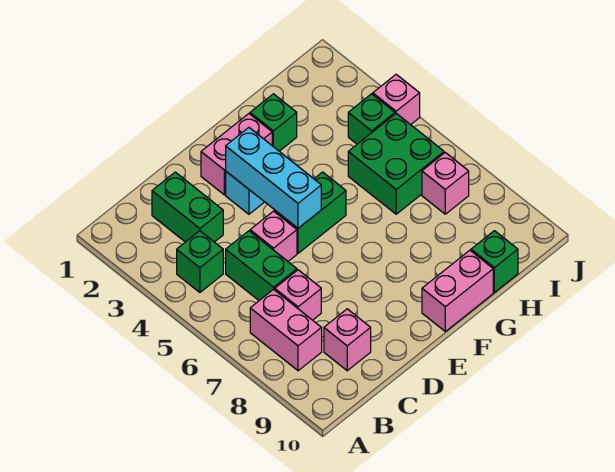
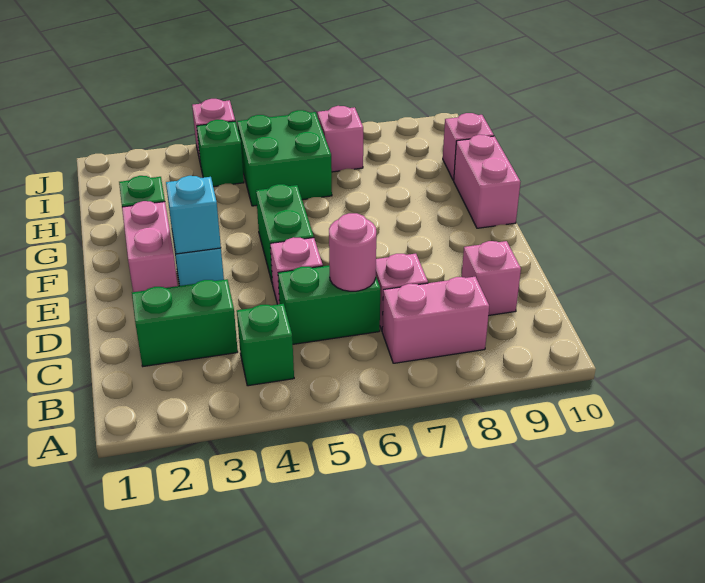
none -> pink round brick C6 level 2
cyan brick E3:E5 level 2 -> cyan brick E3 level 2
green brick H10 level 1 -> pink brick H10 level 1

